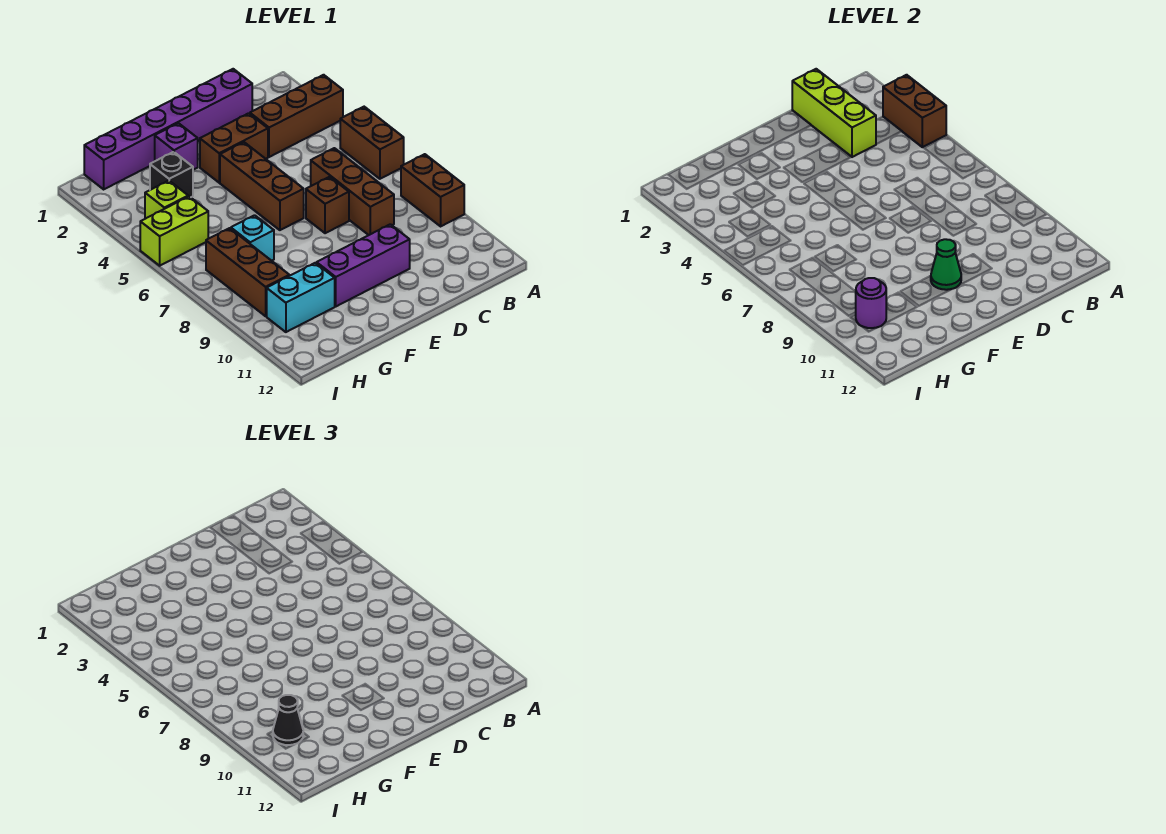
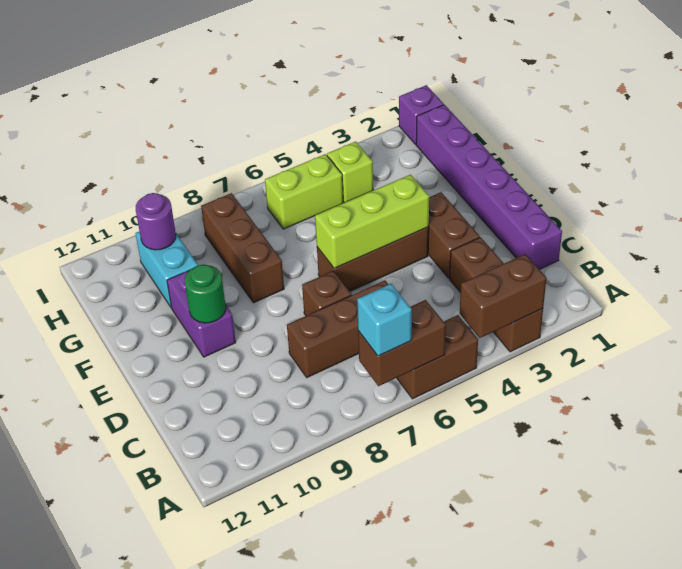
brown brick A8:A9 level 1 -> brown brick A6:A7 level 2
lime brick C1:C3 level 2 -> lime brick E4:E6 level 2
purple brick D10:F10 level 1 -> purple brick E10:F10 level 1
green cone E10 level 2 -> green round brick E10 level 2
purple brick F2 level 1 -> purple brick I1 level 1
black brick G3 level 1 -> none
cyan brick G7 level 1 -> cyan brick A7 level 3
lime brick H5:I5 level 1 -> lime brick H5:H6 level 1
brown brick H7:H9 level 1 -> brown brick F8:H8 level 1
black cone H10 level 3 -> none

